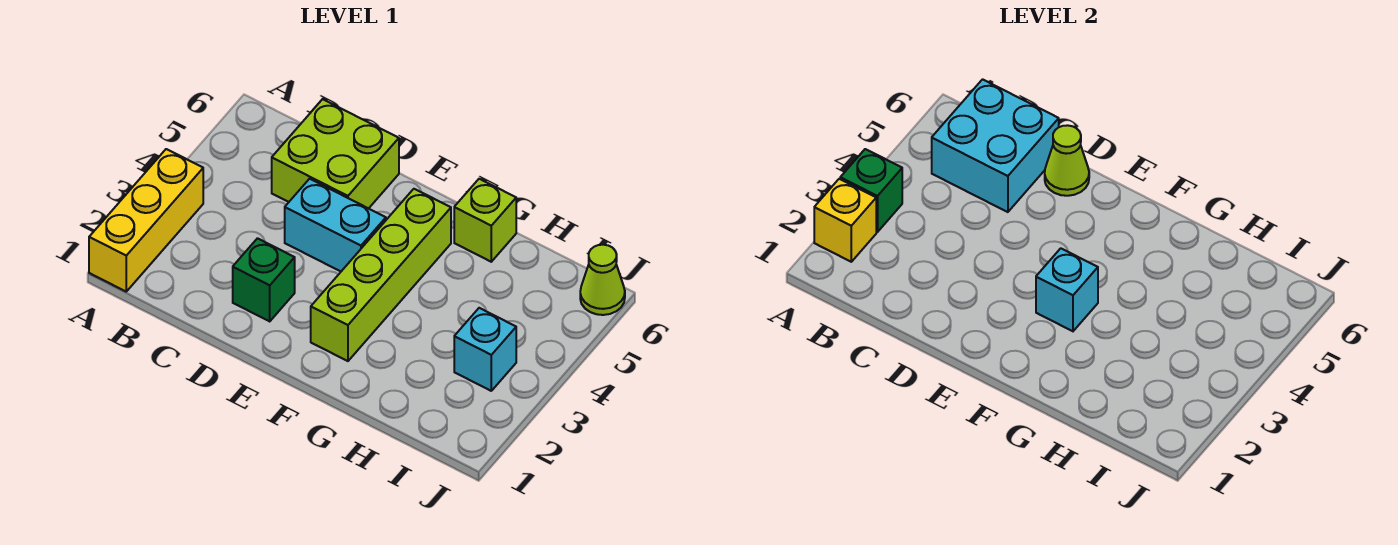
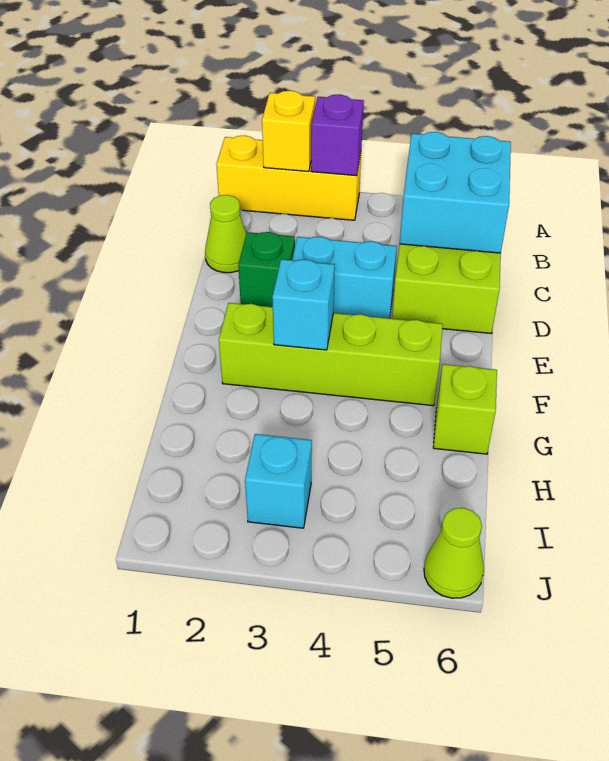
green brick A3 level 2 -> purple brick A3 level 2
cyan brick D4:E4 level 1 -> cyan brick D3:D4 level 1
lime cone D6 level 2 -> lime cone C1 level 1

